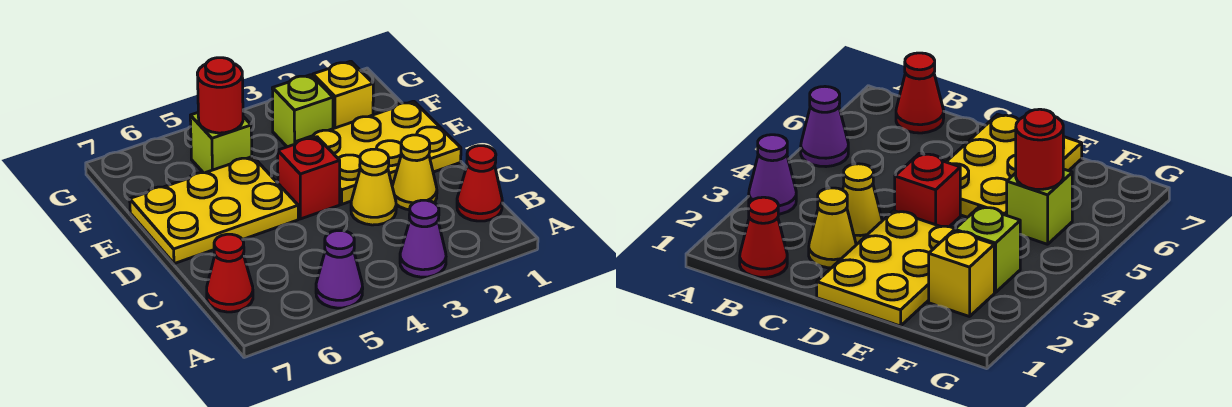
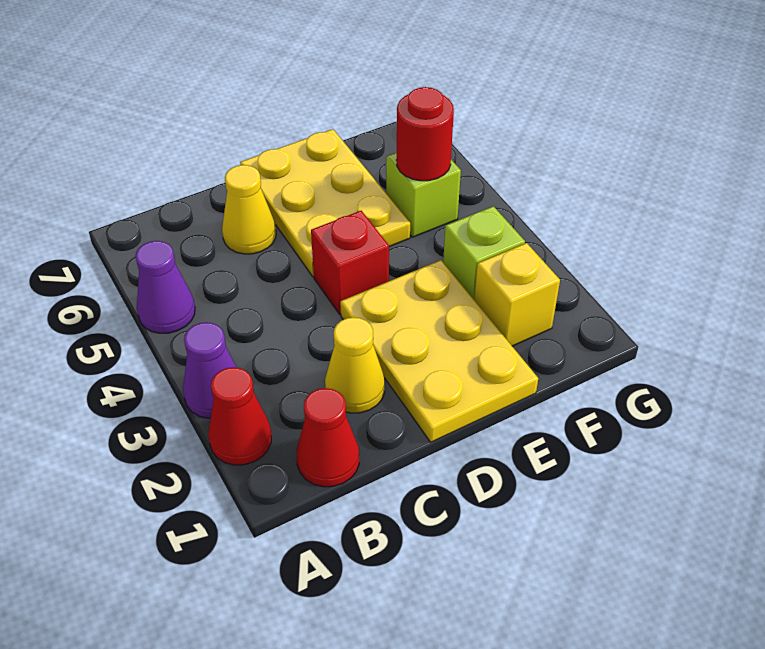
red cone B7 level 1 -> red cone A2 level 1
yellow cone C3 level 1 -> yellow cone C6 level 1

